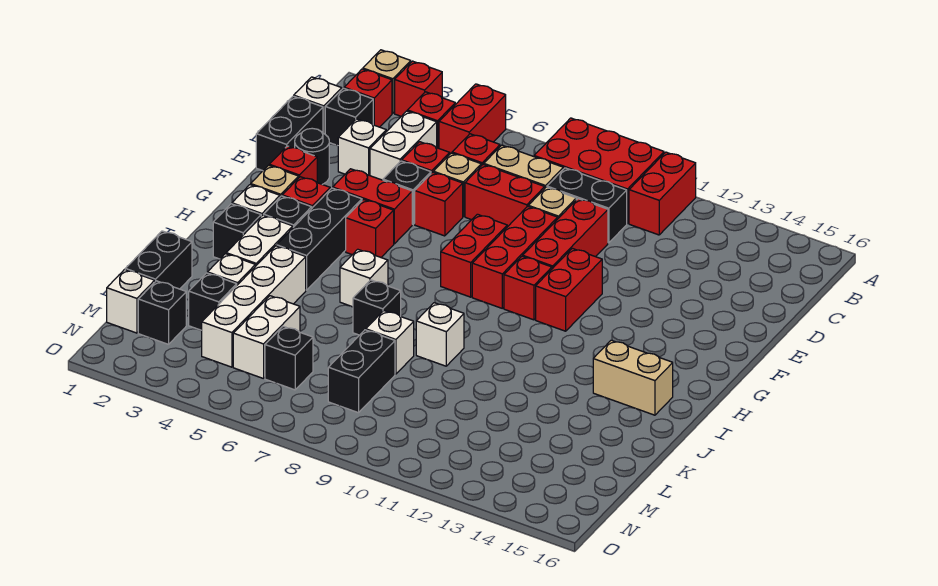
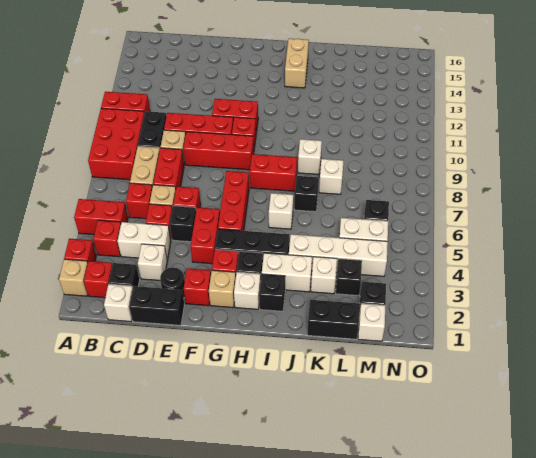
red brick F8:G8 level 1 -> red brick H8:I8 level 1
red brick G5 level 1 -> red brick G5:G7 level 1
black brick L8:M8 level 1 -> none

